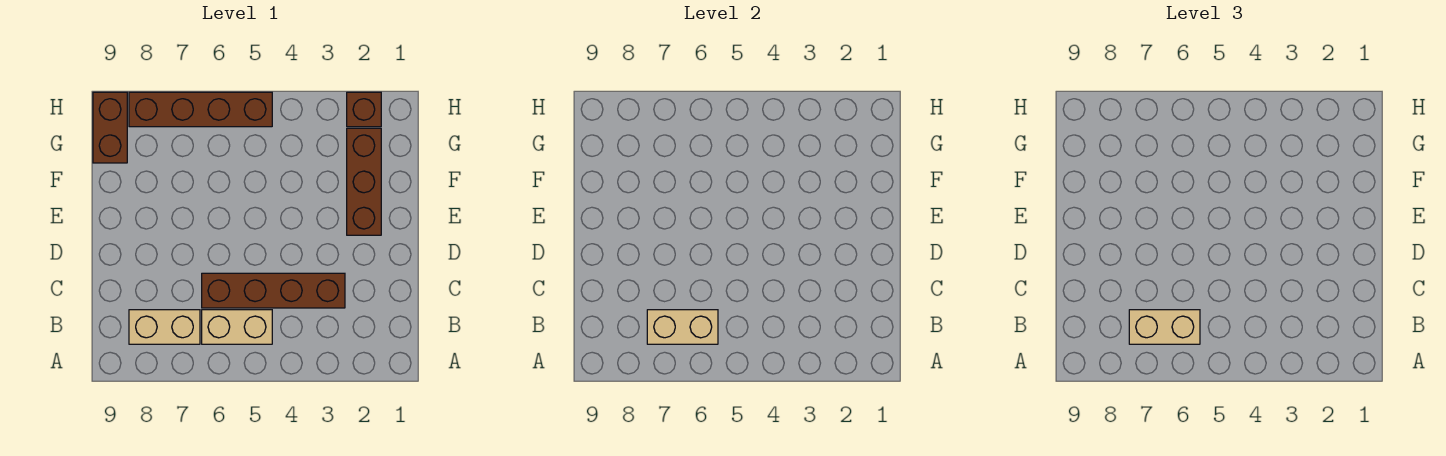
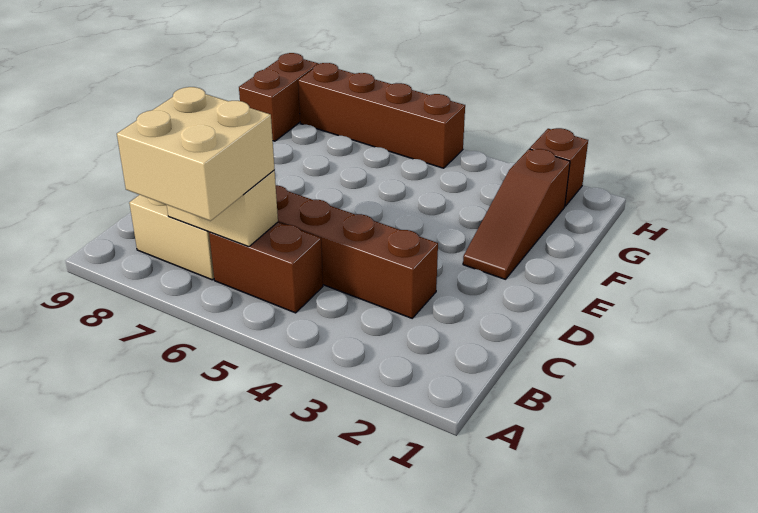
tan brick B5:B6 level 1 -> brown brick B5:B6 level 1
tan brick B6:B7 level 3 -> tan brick A6:B7 level 3
brown brick E2:G2 level 1 -> brown slope E2:G2 level 1 top G

